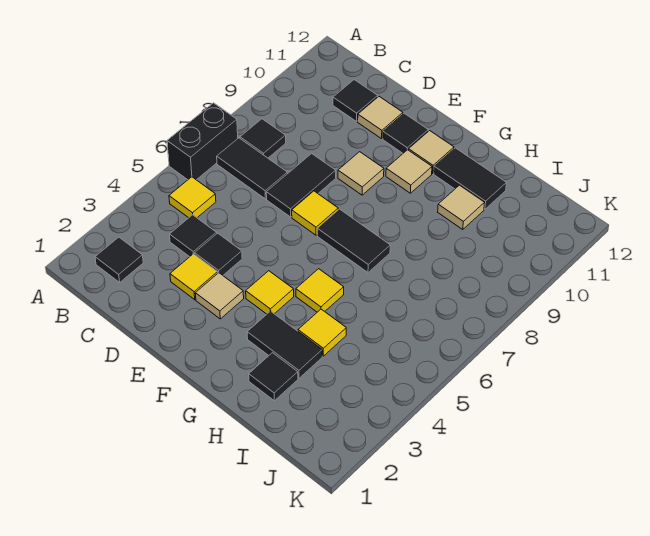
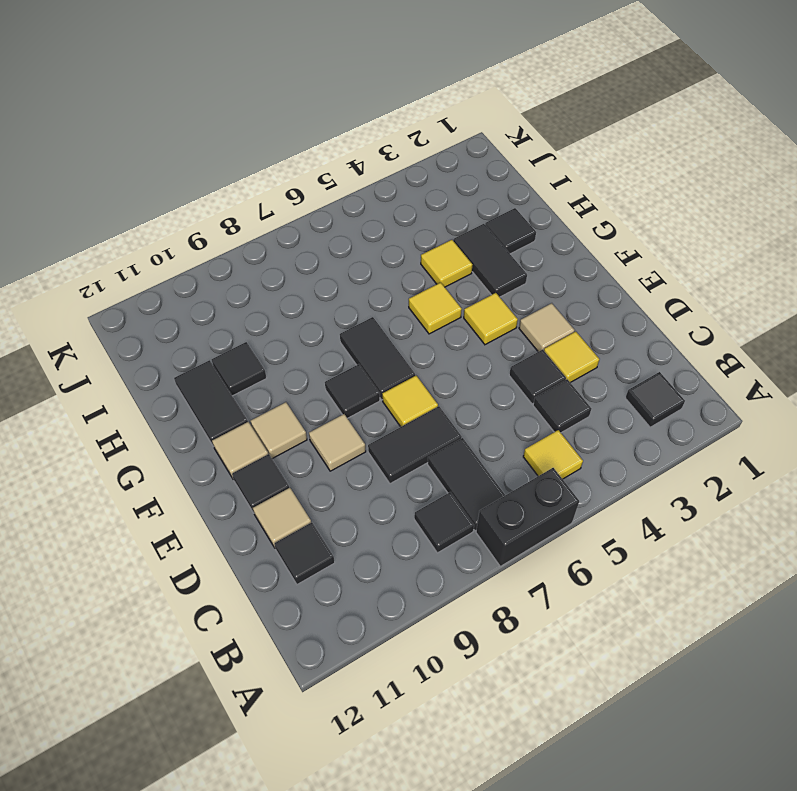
none -> black tile F8 level 1
tan tile H10 level 1 -> black tile H10 level 1

